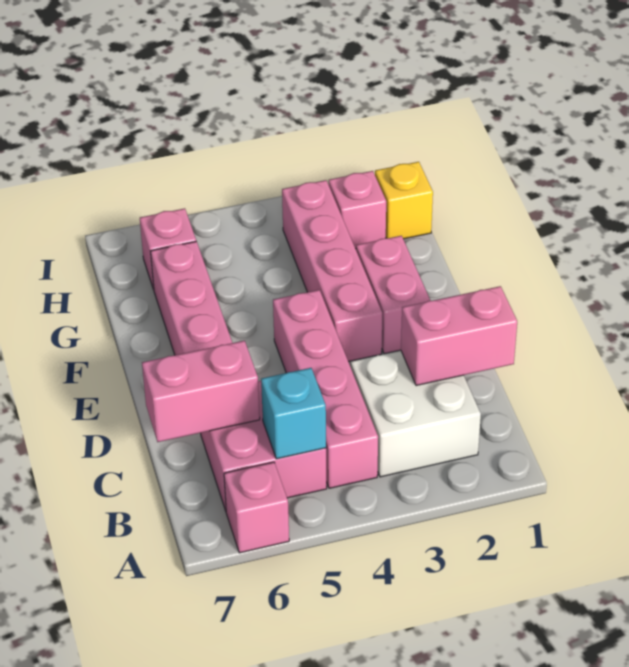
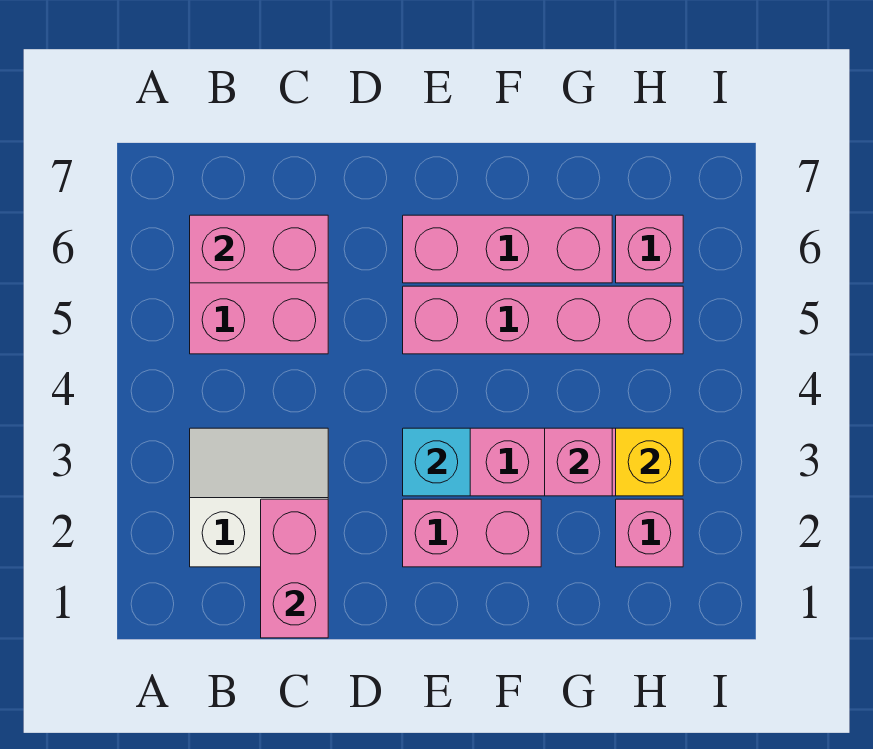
pink brick A6 level 1 -> pink brick G3 level 2
white brick B2:C3 level 1 -> white slope B2:C3 level 1 top 2
pink brick B4:E4 level 1 -> pink brick E5:H5 level 1
cyan brick B5 level 2 -> cyan brick E3 level 2
pink brick C6:C7 level 2 -> pink brick B6:C6 level 2
yellow brick H1 level 1 -> yellow brick H3 level 2

